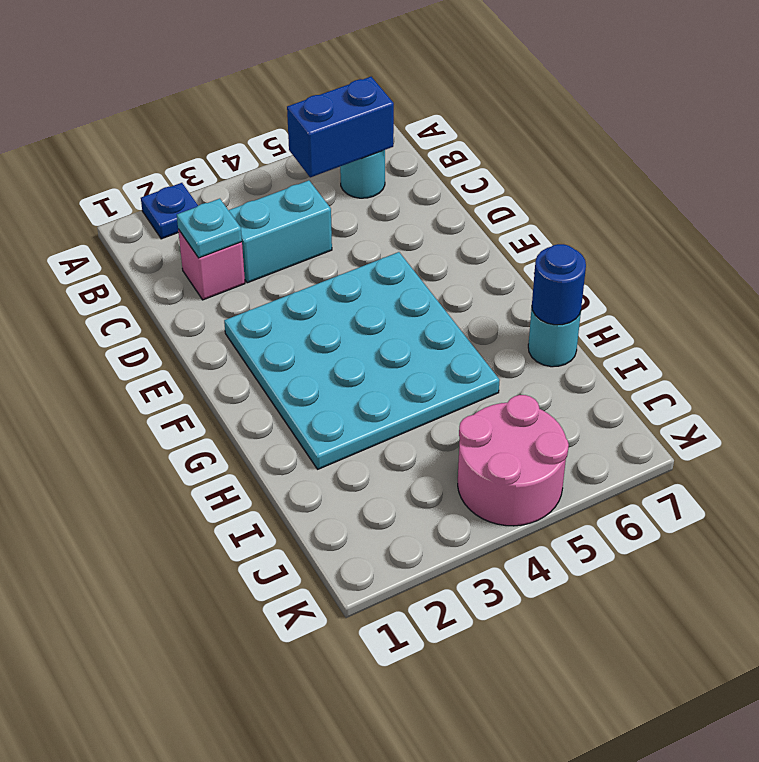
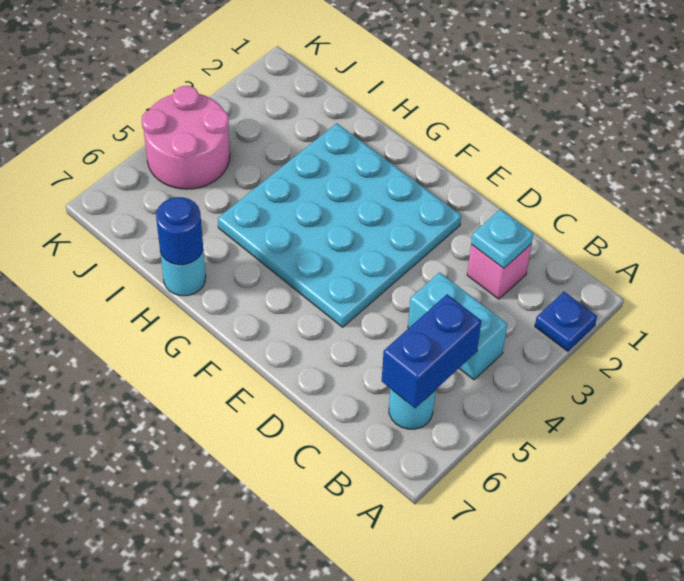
cyan brick C3:C4 level 1 -> cyan brick B4:C4 level 1

